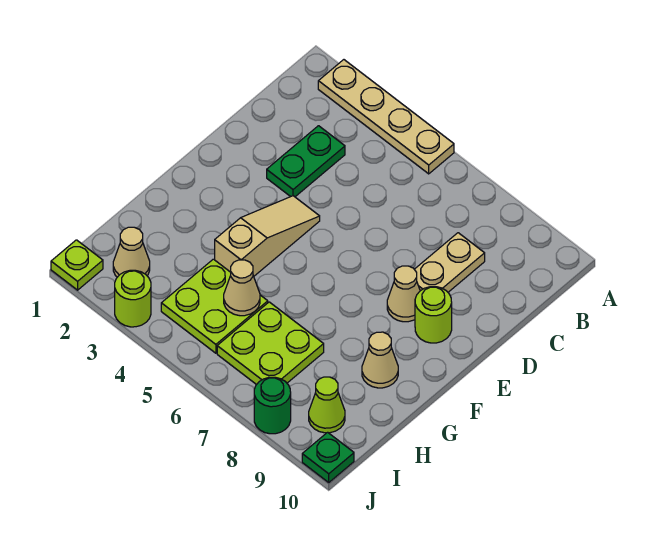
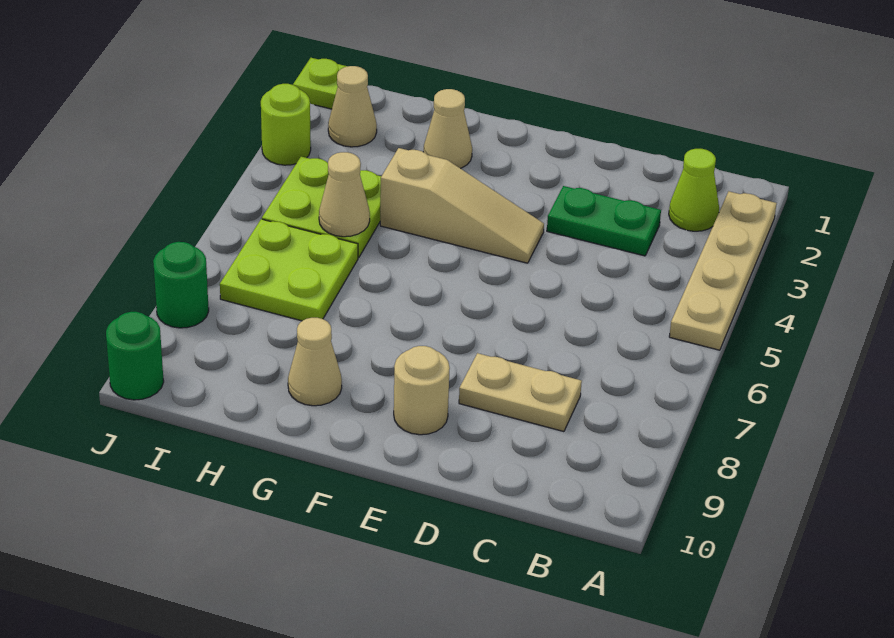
tan cone E8 level 1 -> tan cone G2 level 1
lime round brick E9 level 1 -> tan round brick E9 level 1
lime cone I9 level 1 -> lime cone B2 level 1
green plate J10 level 1 -> green round brick J10 level 1

